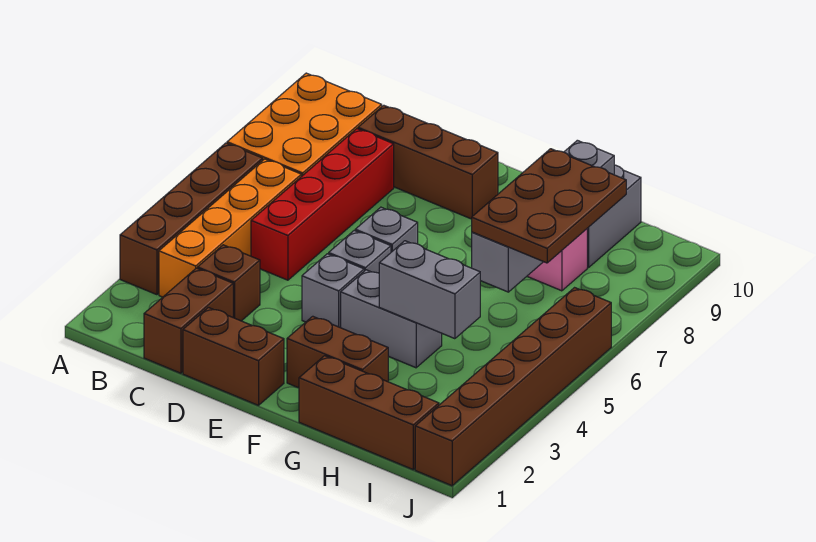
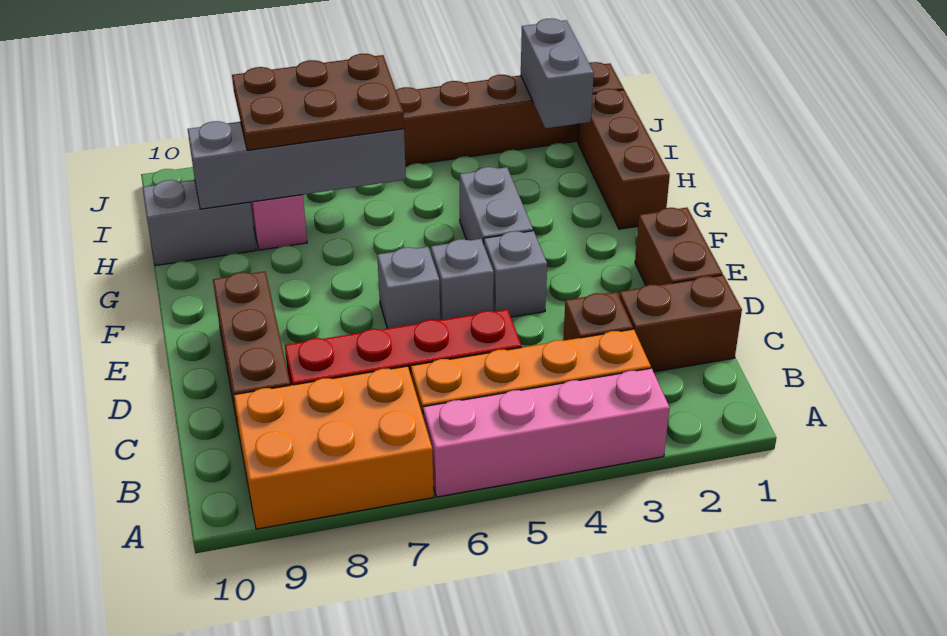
brown brick A3:A6 level 1 -> pink brick A3:A6 level 1
brown brick F2:G2 level 1 -> none
grey brick G4:H4 level 2 -> grey brick I2:J2 level 2

